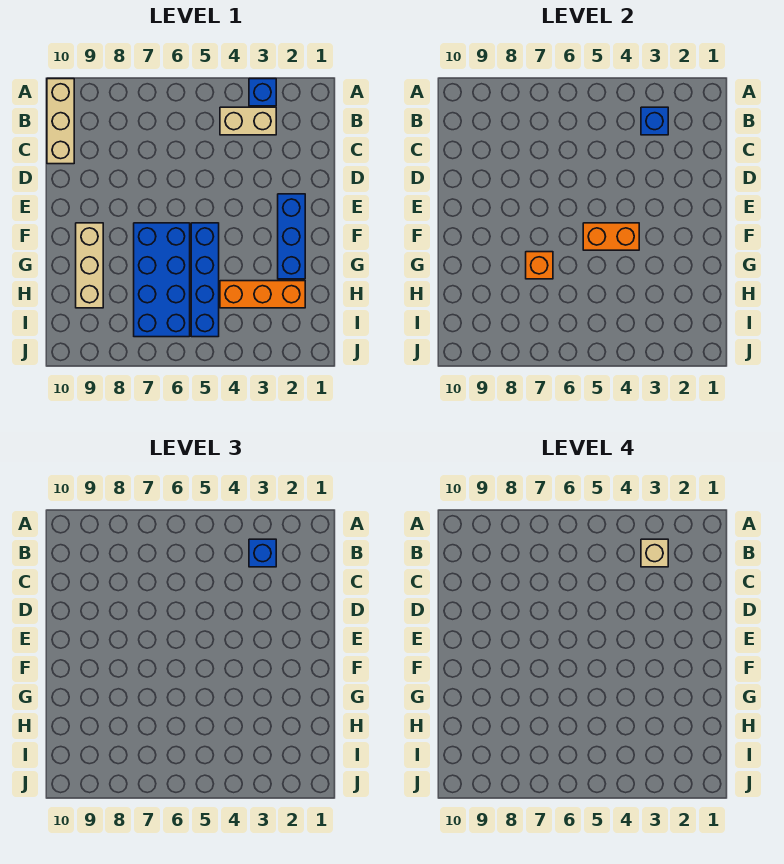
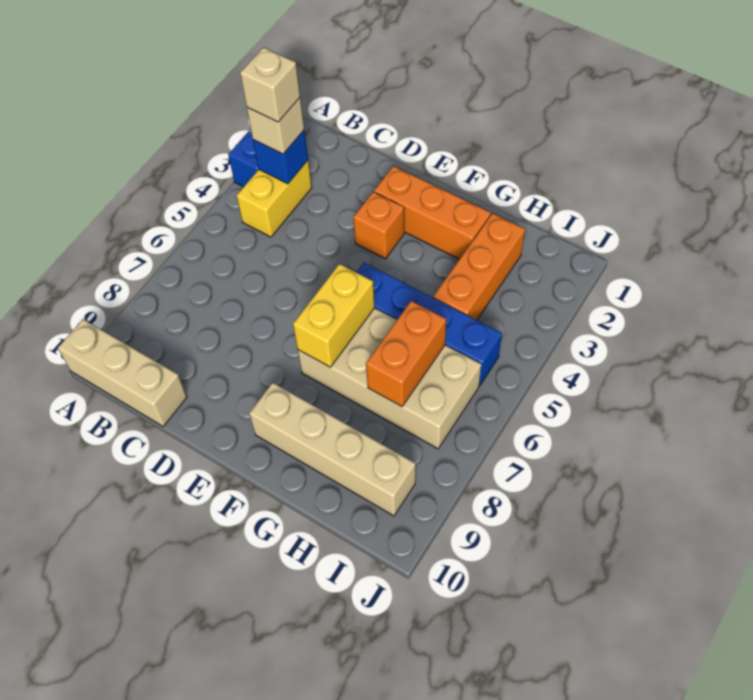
tan brick B3:B4 level 1 -> yellow brick B3:B4 level 1
blue brick B3 level 3 -> tan brick B3 level 3
blue brick E2:G2 level 1 -> orange brick E2:G2 level 1
orange brick F4:F5 level 2 -> orange brick H6:H7 level 2
blue brick F6:I7 level 1 -> tan brick F6:I7 level 1
none -> yellow brick F6:F7 level 2
tan brick F9:H9 level 1 -> tan brick F9:I9 level 1
orange brick G7 level 2 -> orange brick E3 level 1

